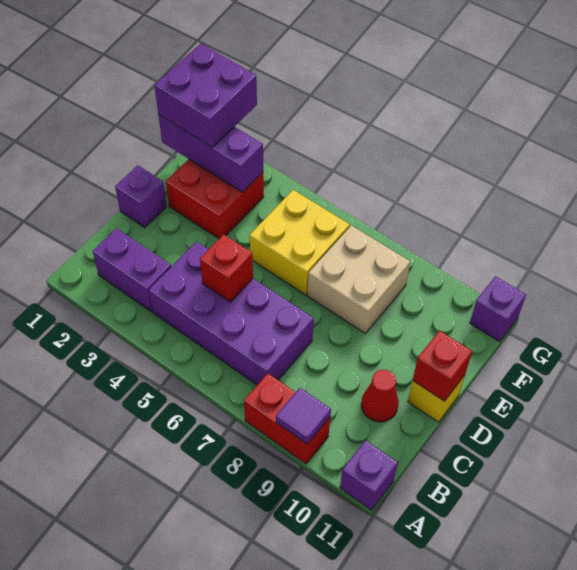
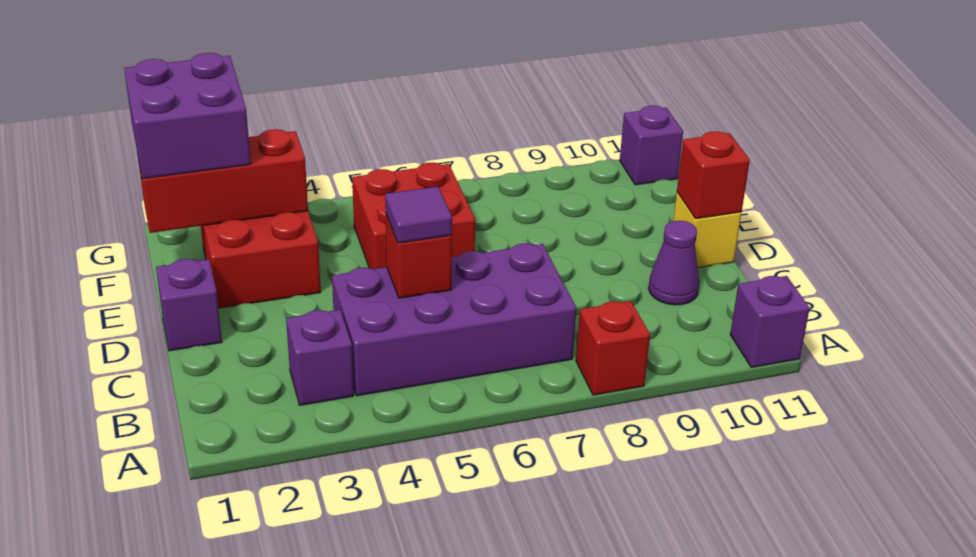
red brick A8:A9 level 1 -> red brick A8 level 1
purple tile A9 level 2 -> purple tile C5 level 3
purple brick B2:B3 level 1 -> purple brick B3 level 1
red cone C10 level 1 -> purple cone C10 level 1
yellow brick E5:F6 level 1 -> red brick E5:F6 level 1
tan brick E7:F8 level 1 -> none
purple brick F1:F3 level 2 -> red brick F1:F3 level 2

